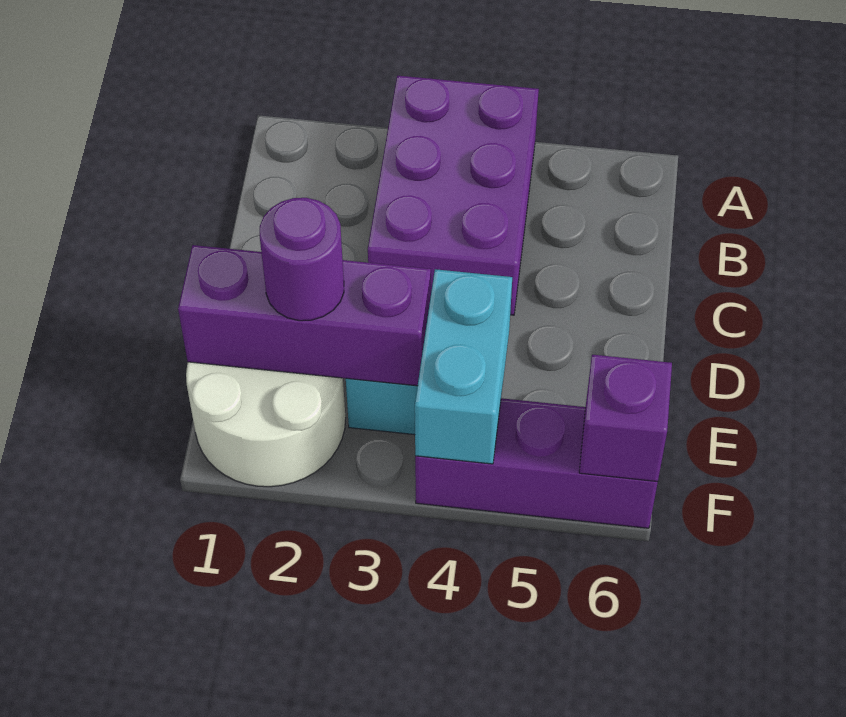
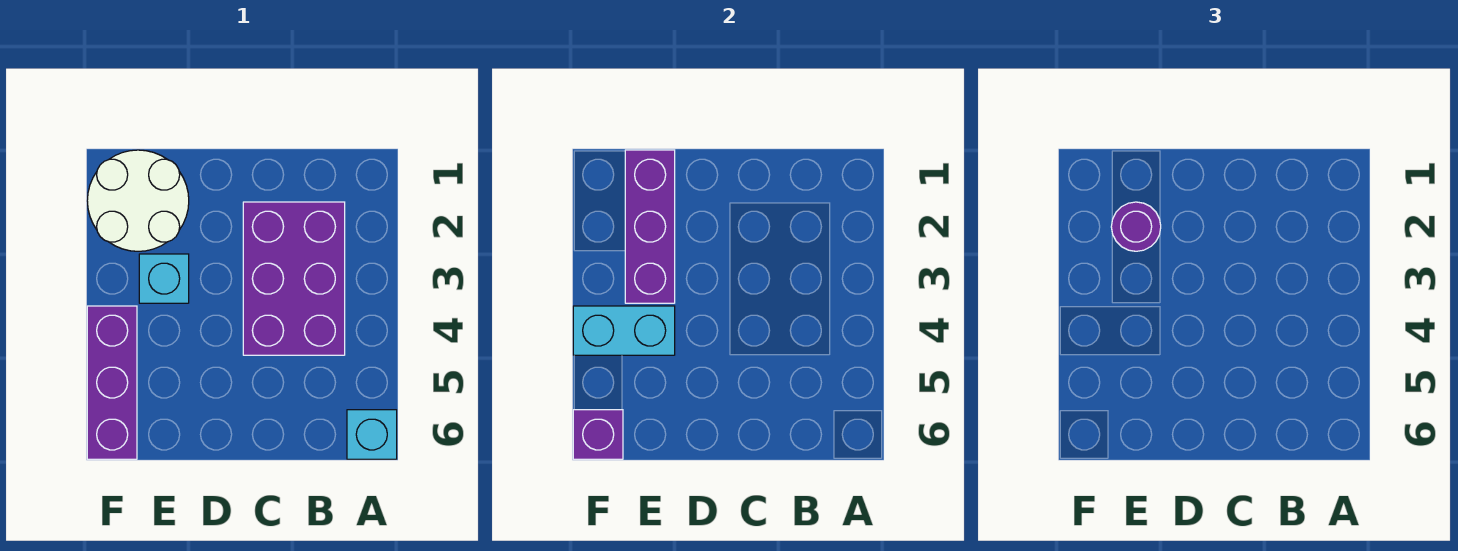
purple brick A3:C4 level 1 -> purple brick B2:C4 level 1
none -> cyan brick A6 level 1

